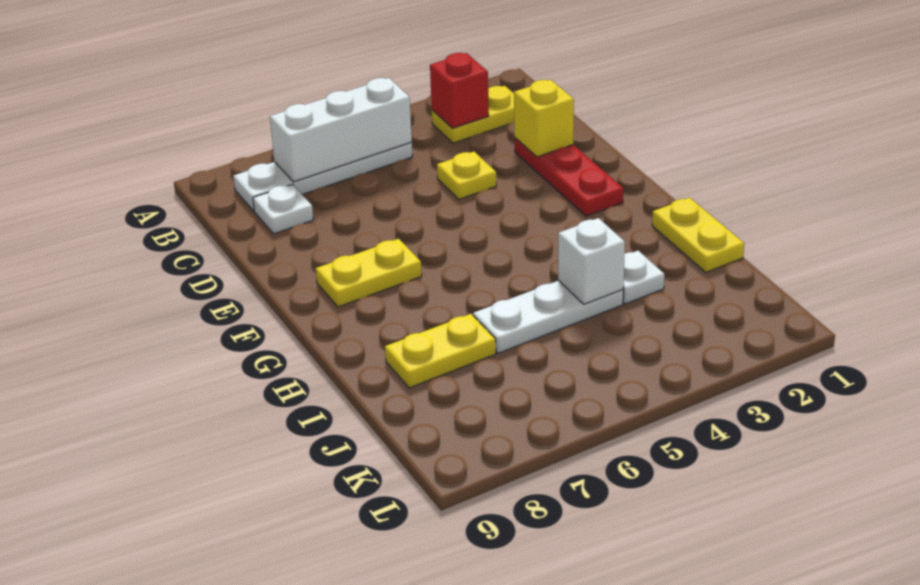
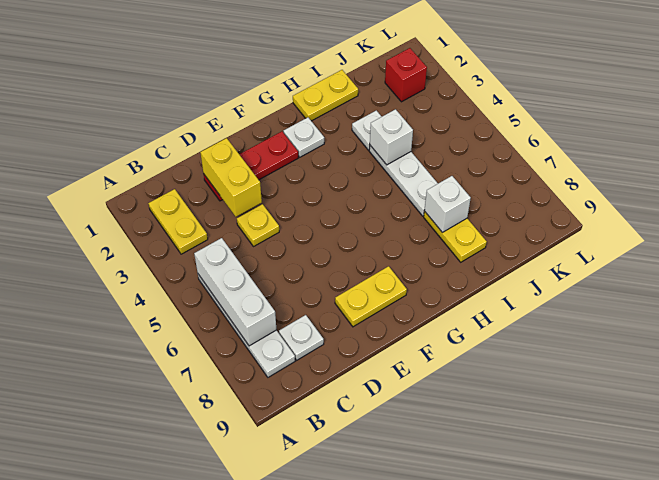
red brick B3 level 2 -> red brick K2 level 1
yellow brick D2 level 2 -> yellow brick D2:D3 level 2
yellow plate F7:F8 level 1 -> yellow plate E8:F8 level 1
none -> white plate G2 level 1
none -> white brick I7 level 2

